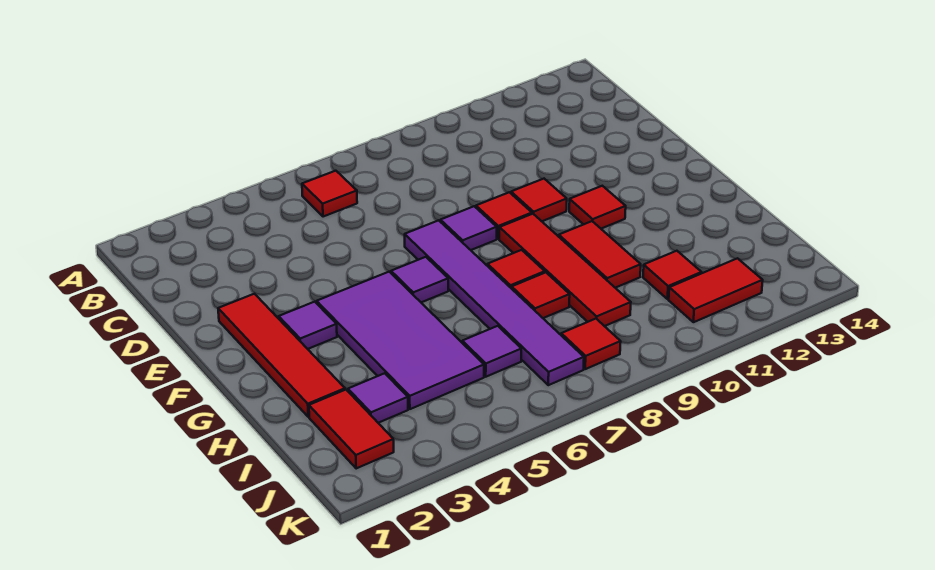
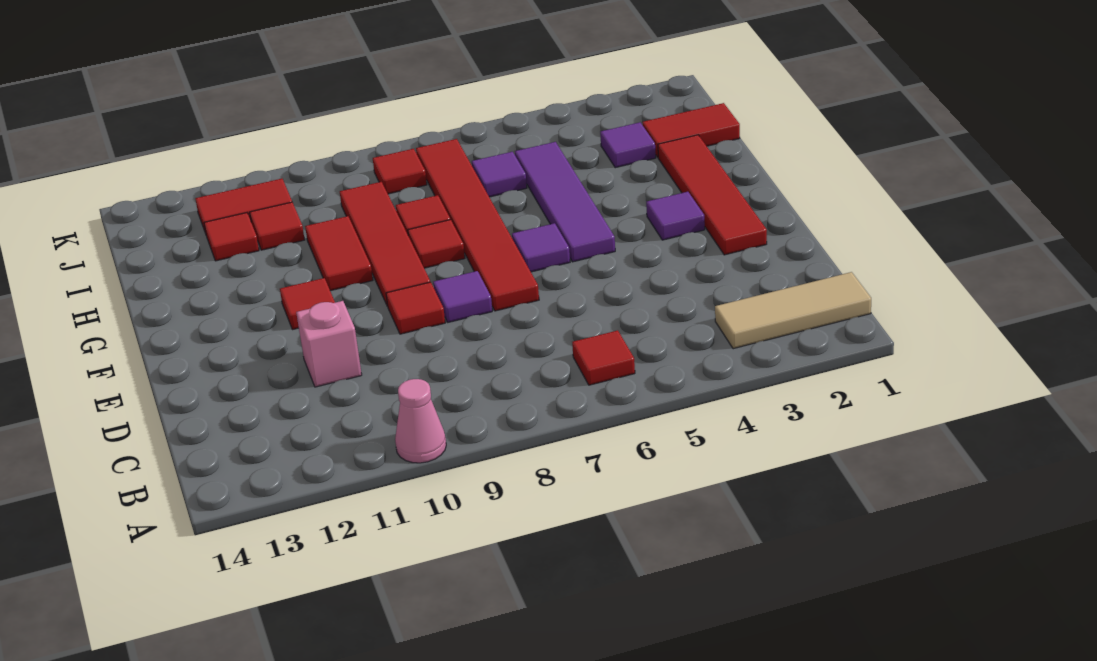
none -> pink cone A10 level 1
none -> tan tile B1:B3 level 1
none -> pink brick D11 level 1
purple tile E7:J7 level 1 -> red tile E7:J7 level 1
red tile E10 level 1 -> red tile I12 level 1
purple tile F4:I5 level 1 -> purple tile F5:I5 level 1
red tile I2:J2 level 1 -> red tile I1:I2 level 1

